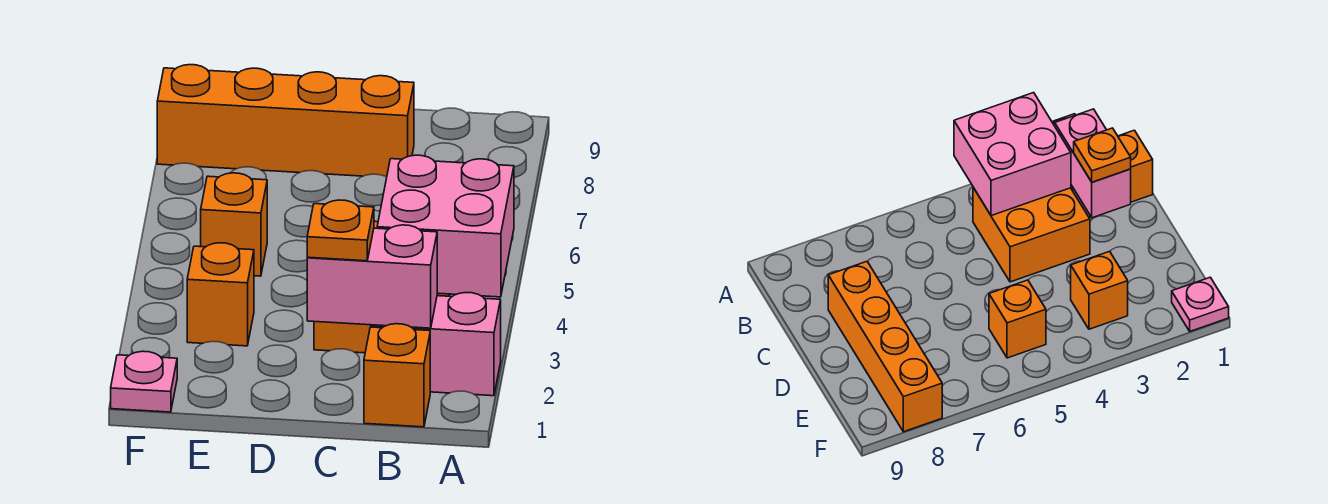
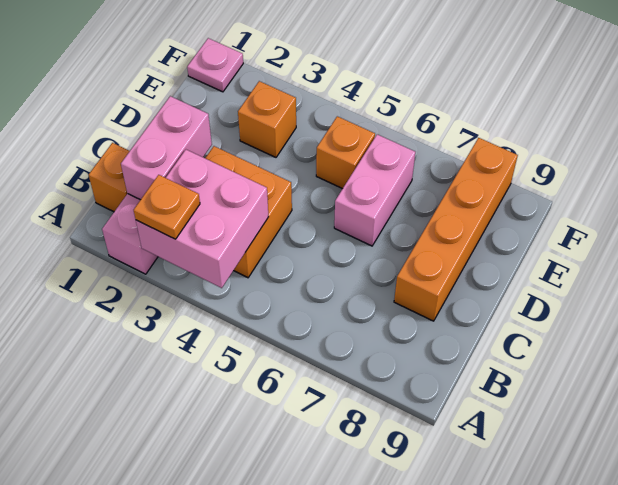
orange plate C2 level 3 -> orange plate A3 level 3
none -> pink brick D6:E6 level 1

